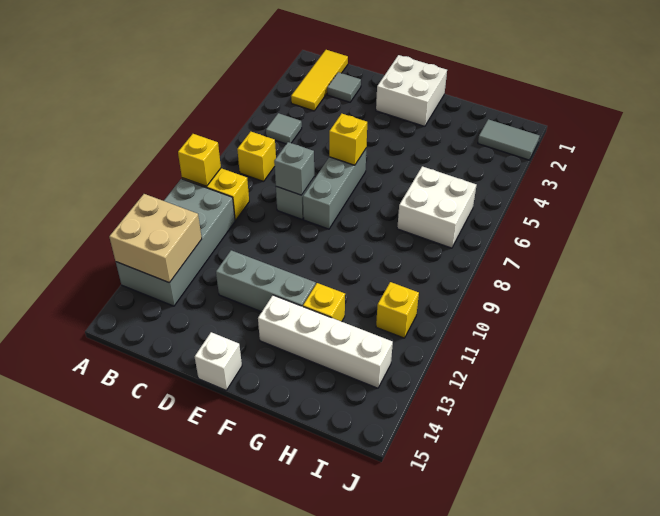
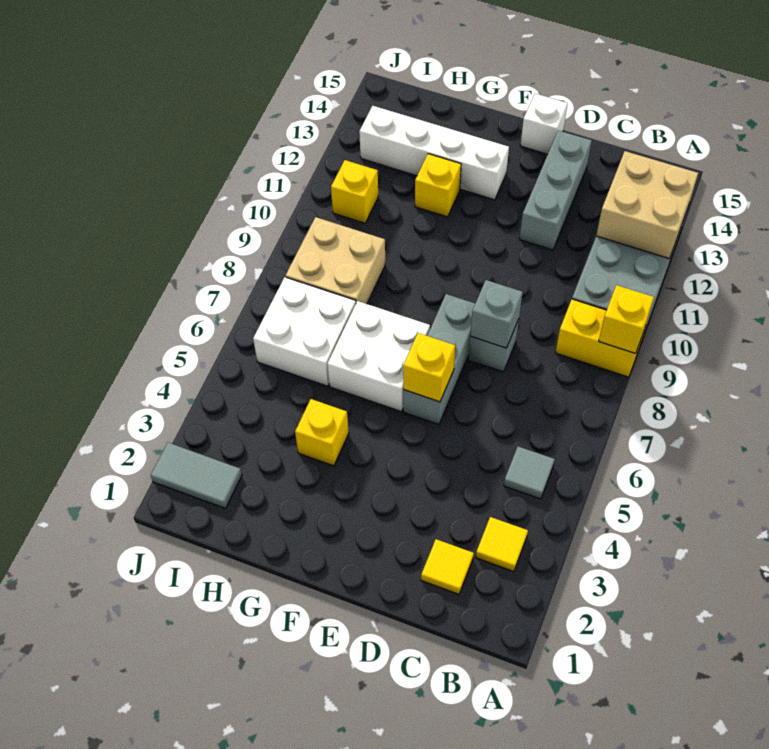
yellow tile B1:B3 level 1 -> yellow tile B3 level 1
yellow brick B7 level 1 -> yellow brick G4 level 1
grey tile C2 level 1 -> yellow tile C2 level 1
grey brick D12:F12 level 1 -> grey brick D12:D14 level 1
white brick E1:F2 level 1 -> white brick F6:G7 level 1
none -> tan brick H8:I9 level 1

